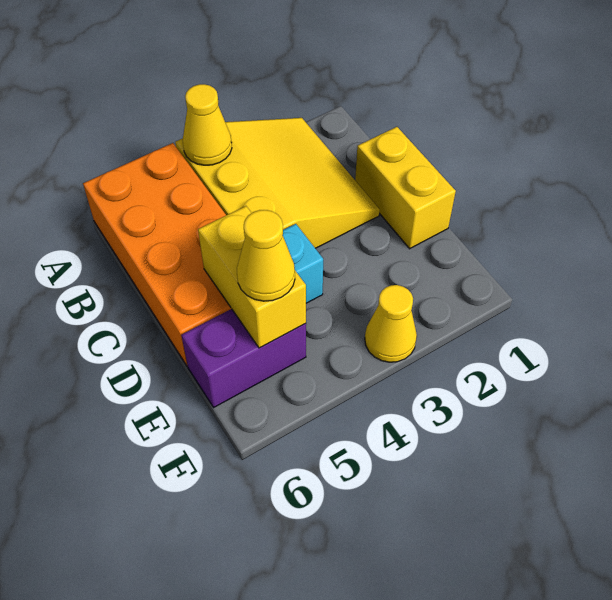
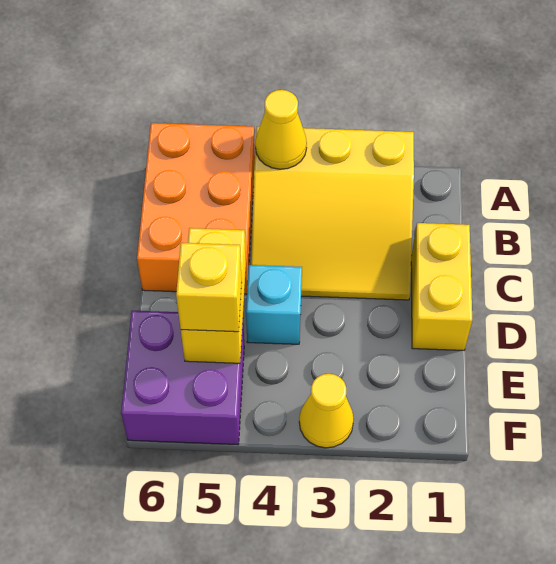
yellow slope A2:C4 level 1 top 4 -> yellow slope A2:C4 level 1 top A
orange brick A5:D6 level 1 -> orange brick A5:C6 level 1
purple brick E5:E6 level 1 -> purple brick E5:F6 level 1
yellow cone E5 level 3 -> yellow brick E5 level 3

